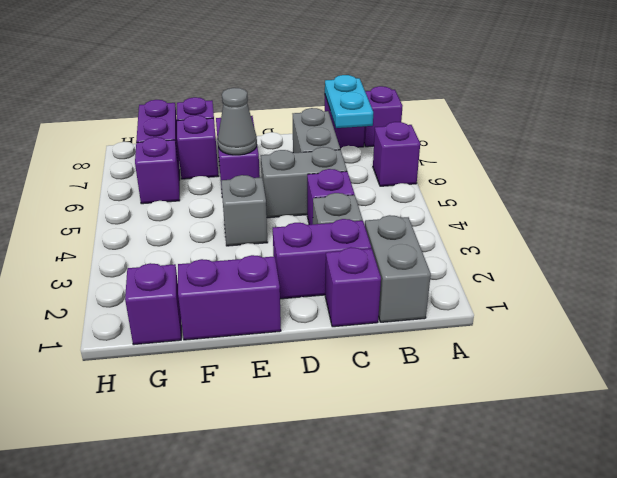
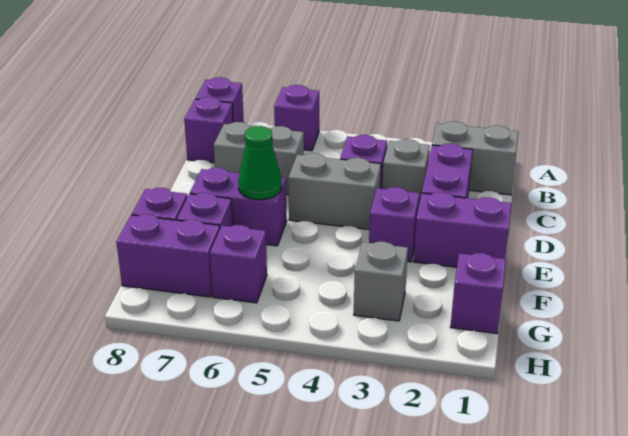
cyan plate B7:B8 level 2 -> none
purple brick C1 level 1 -> purple brick E3 level 1
grey brick C5:D5 level 1 -> grey brick D4:D5 level 1
purple brick E1:F1 level 1 -> purple brick E1:E2 level 1
grey brick E4 level 1 -> grey brick G3 level 1
grey cone E6 level 2 -> green cone E6 level 2

